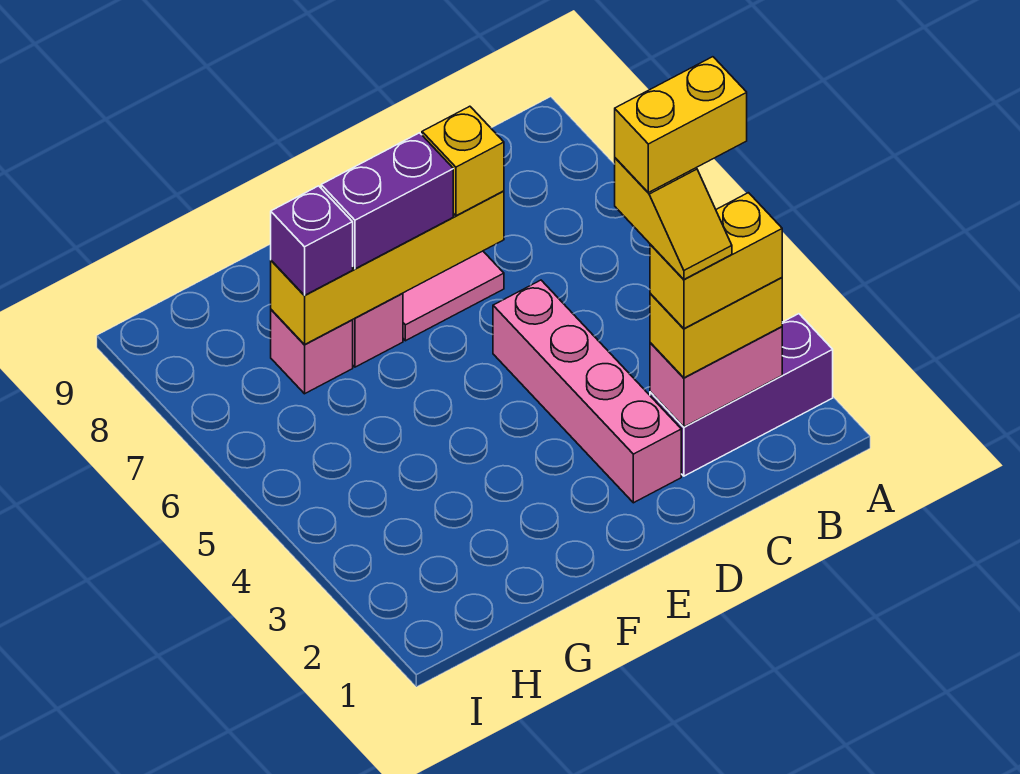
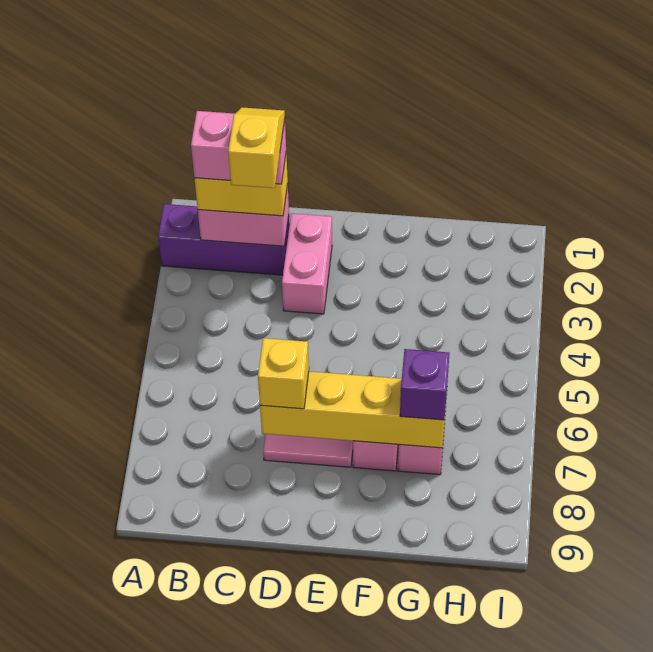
yellow brick B2:C2 level 4 -> pink brick B2:C2 level 4
yellow brick B3:C3 level 6 -> none
pink brick D2:D5 level 1 -> pink brick D2:D3 level 1
purple brick E7:F7 level 3 -> none

